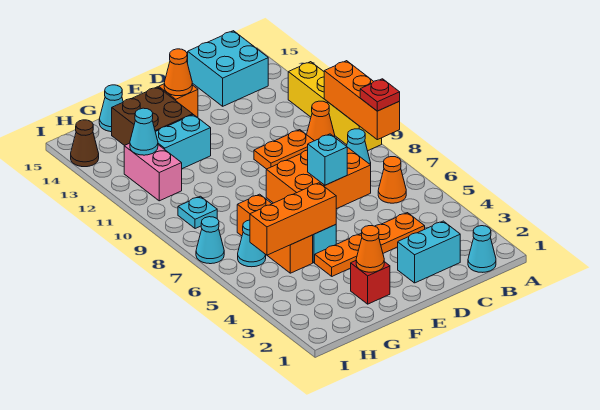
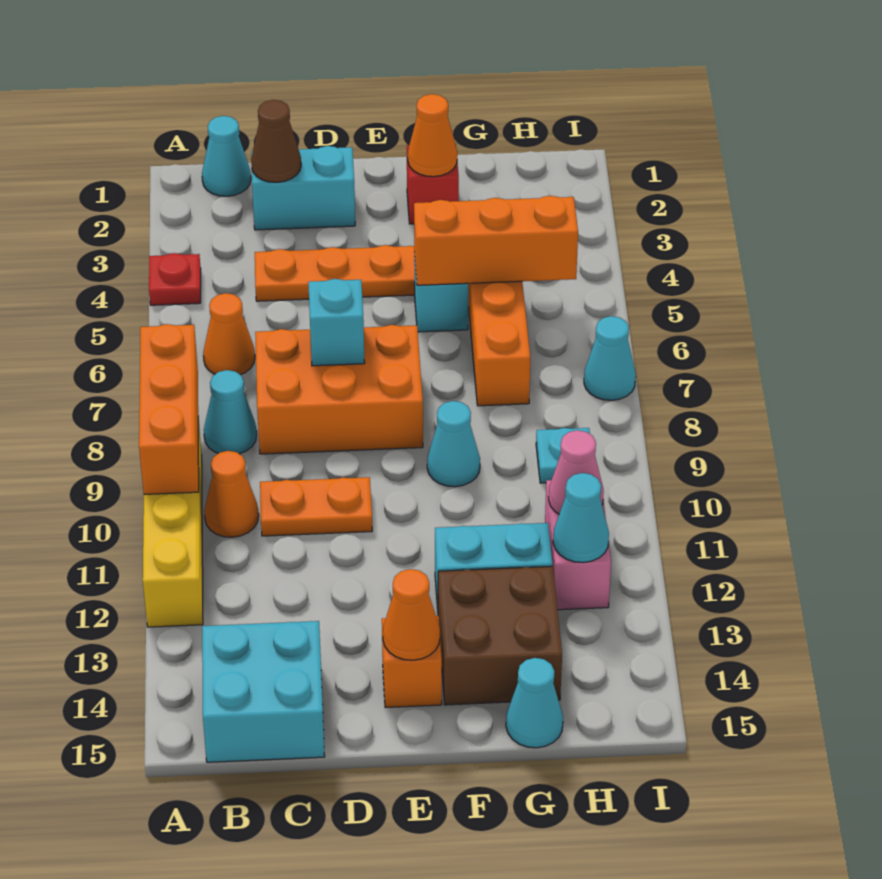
red plate A8 level 3 -> red plate A4 level 1
cyan cone H6 level 1 -> cyan cone F9 level 1
none -> pink cone H11 level 2
brown cone I14 level 1 -> brown cone C2 level 2

